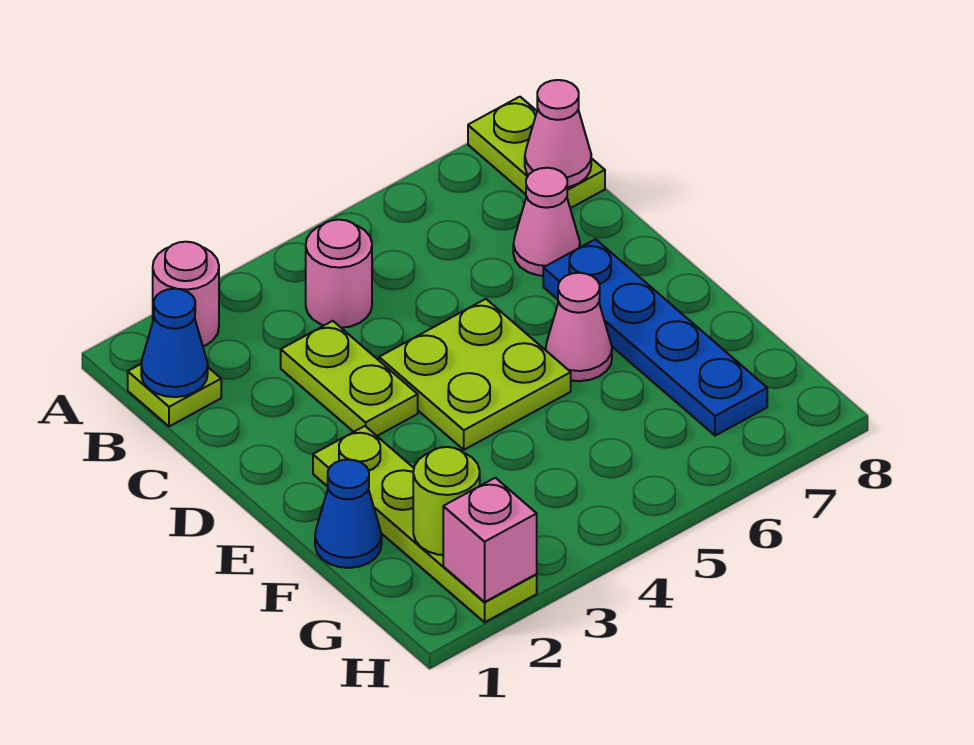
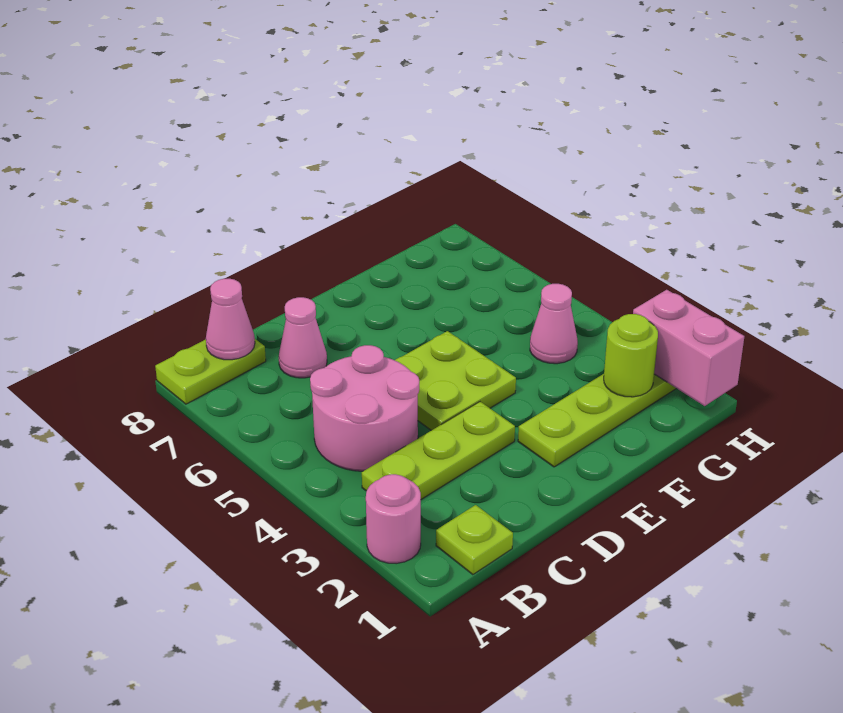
blue cone B1 level 2 -> none
pink round brick B4 level 1 -> pink round brick B4:C5 level 1
lime plate C3:D3 level 1 -> lime plate B3:D3 level 1
blue plate D7:G7 level 1 -> none
pink cone E6 level 1 -> pink cone G4 level 1
blue cone F1 level 1 -> none
pink brick H2 level 2 -> pink brick H1:H2 level 2

